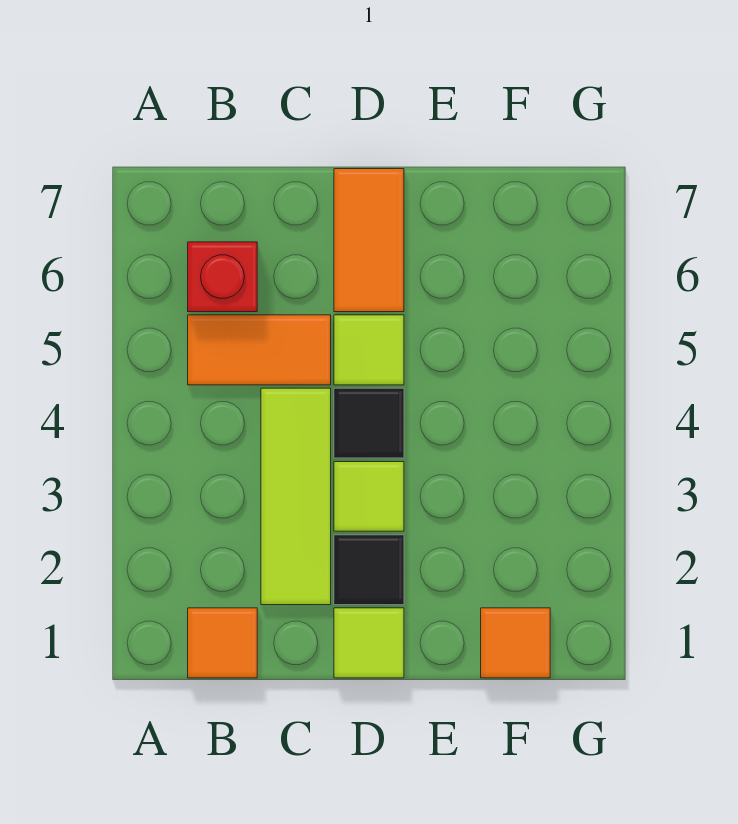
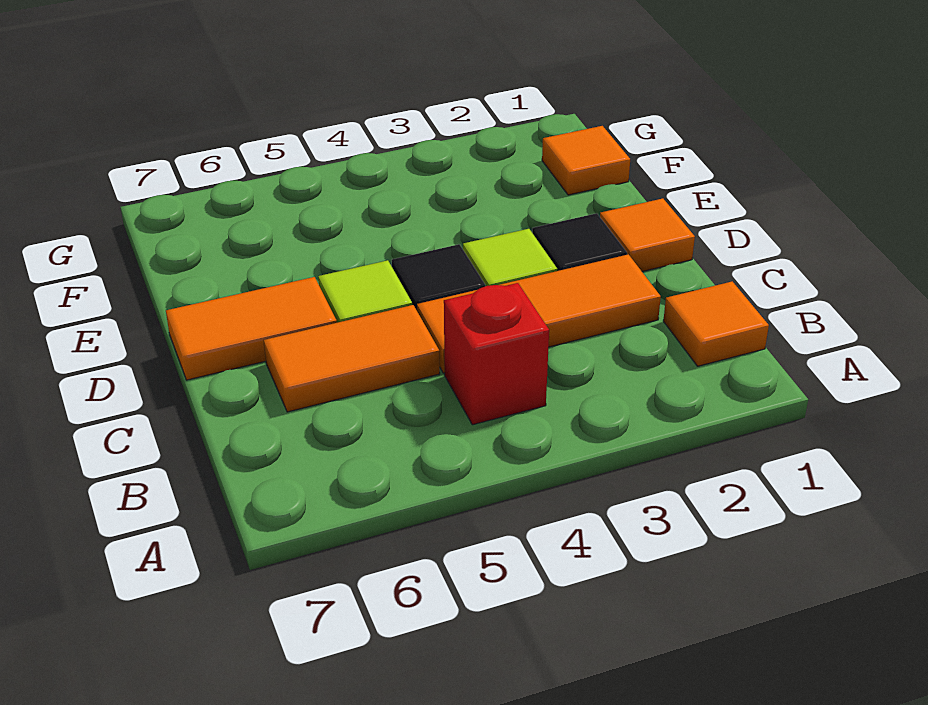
orange tile B5:C5 level 1 -> orange tile C5:C6 level 1
red brick B6 level 1 -> red brick B4 level 1
lime tile C2:C4 level 1 -> orange tile C2:C4 level 1
lime tile D1 level 1 -> orange tile D1 level 1

